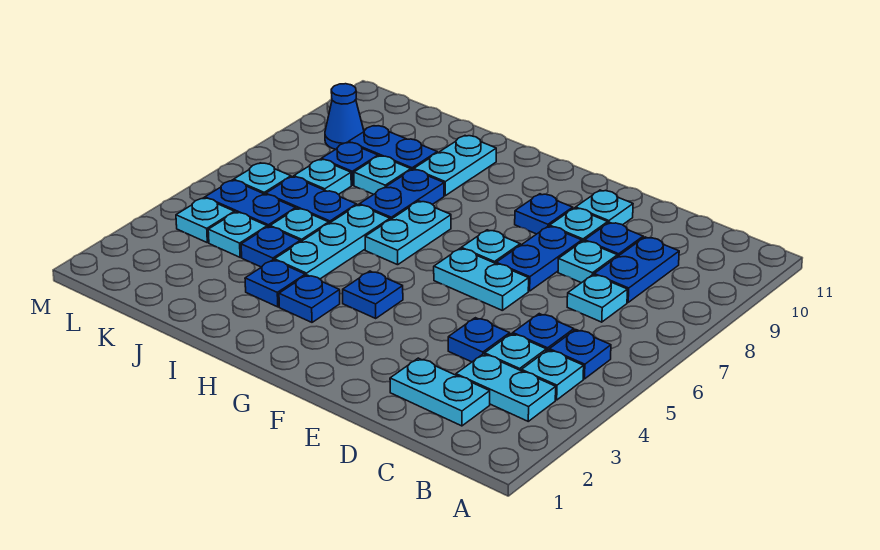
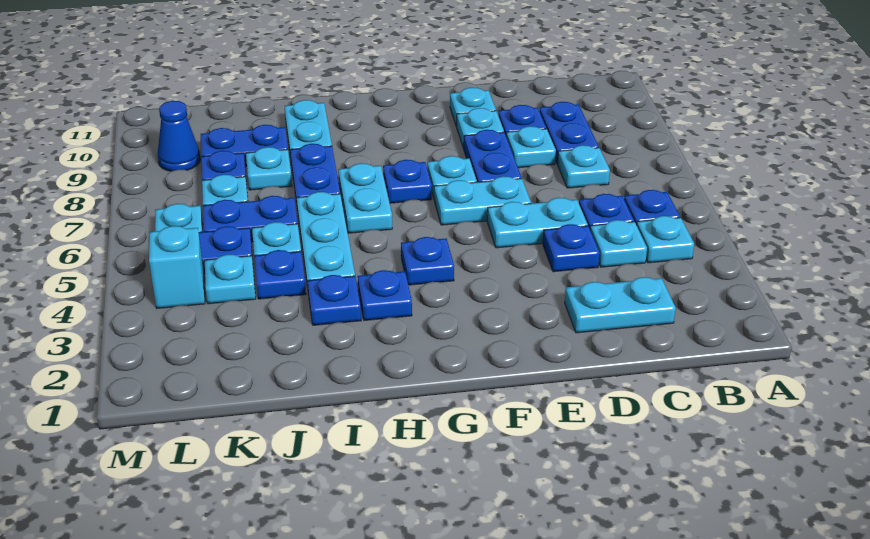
cyan plate B3:C3 level 1 -> cyan plate D5:E5 level 1
blue plate F9 level 1 -> blue plate G7 level 1
cyan plate L4 level 1 -> cyan brick L4 level 1

